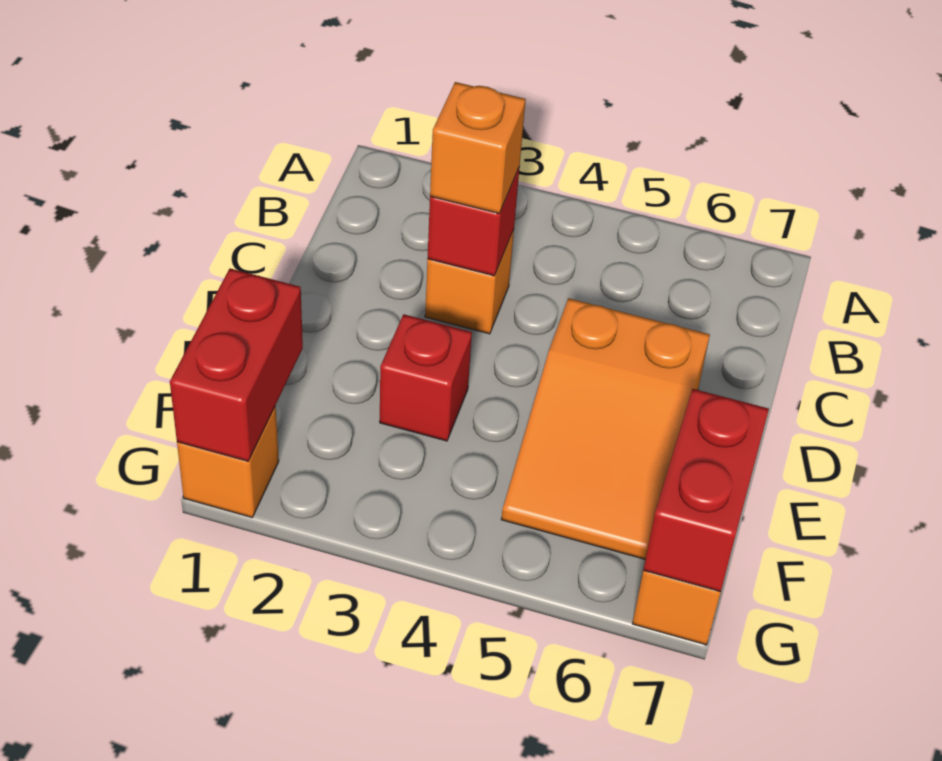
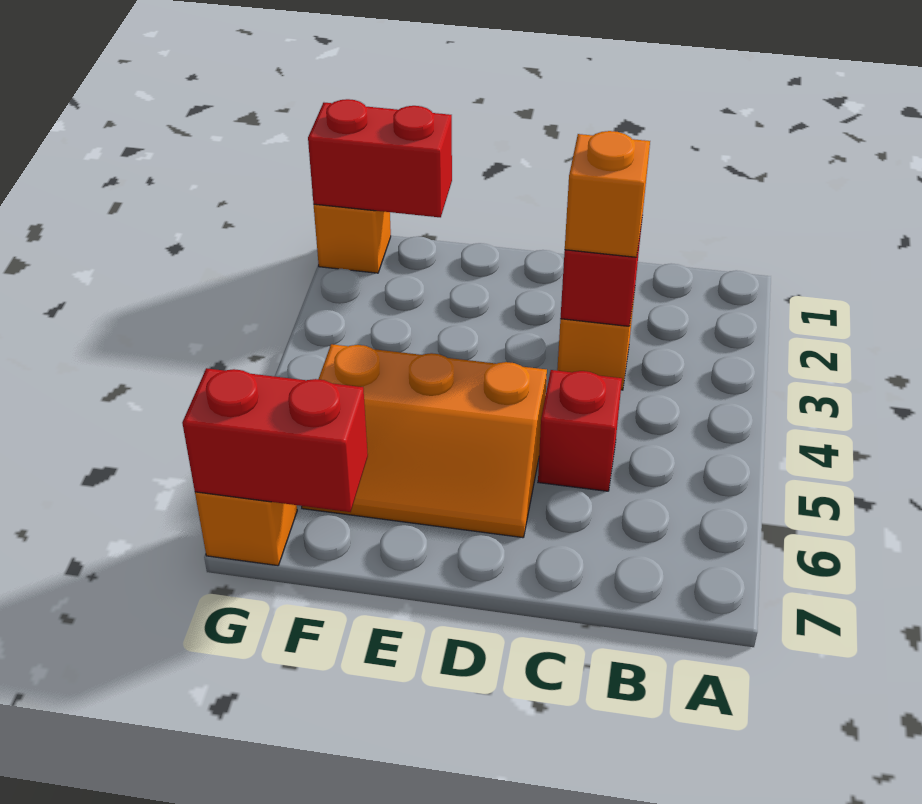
orange slope D5:F6 level 1 top D -> orange slope D5:F6 level 1 top 5
red brick E3 level 1 -> red brick C5 level 1

